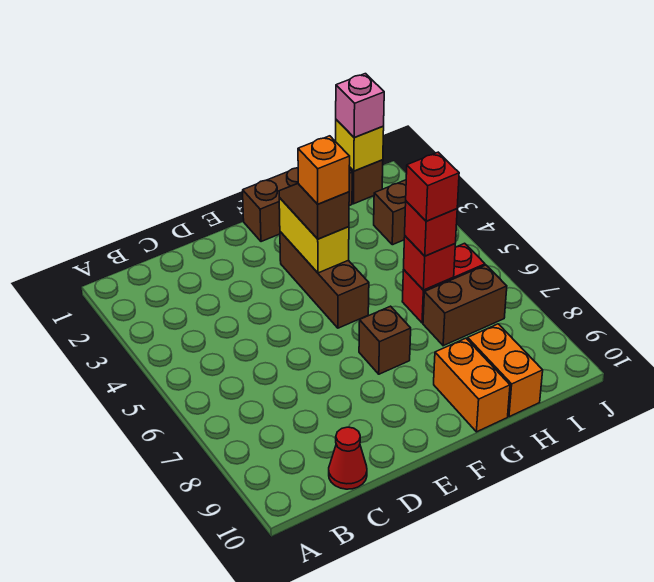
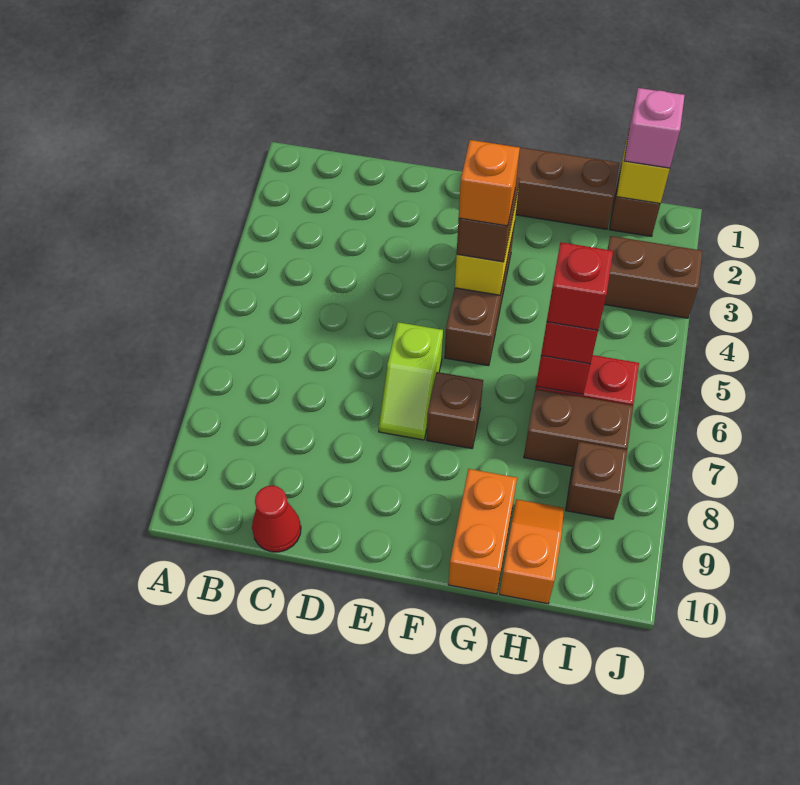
none -> lime slope E6:E7 level 1 top 6
orange brick H9:H10 level 1 -> orange slope H9:H10 level 1 top 10
none -> brown brick I8 level 1

